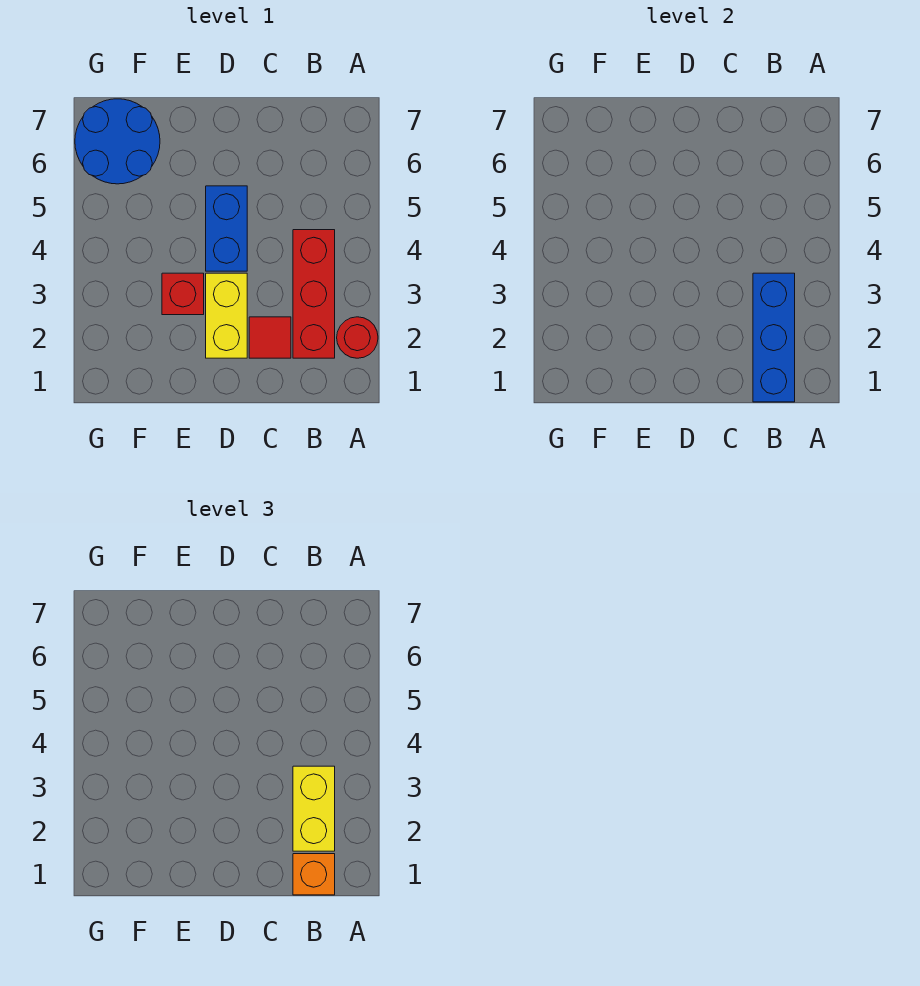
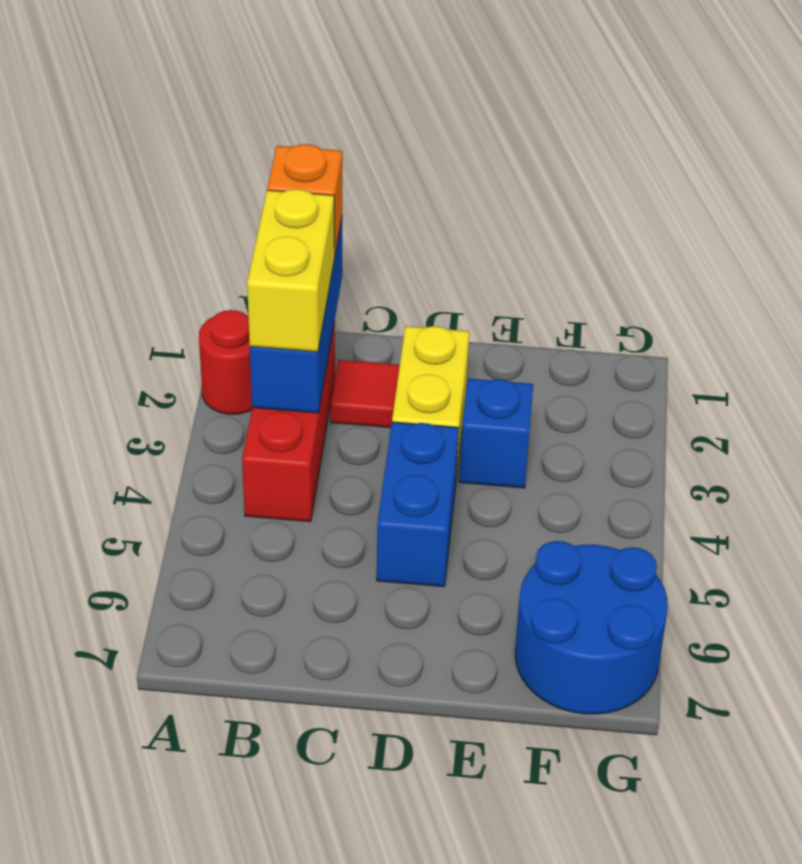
red brick E3 level 1 -> blue brick E3 level 1

